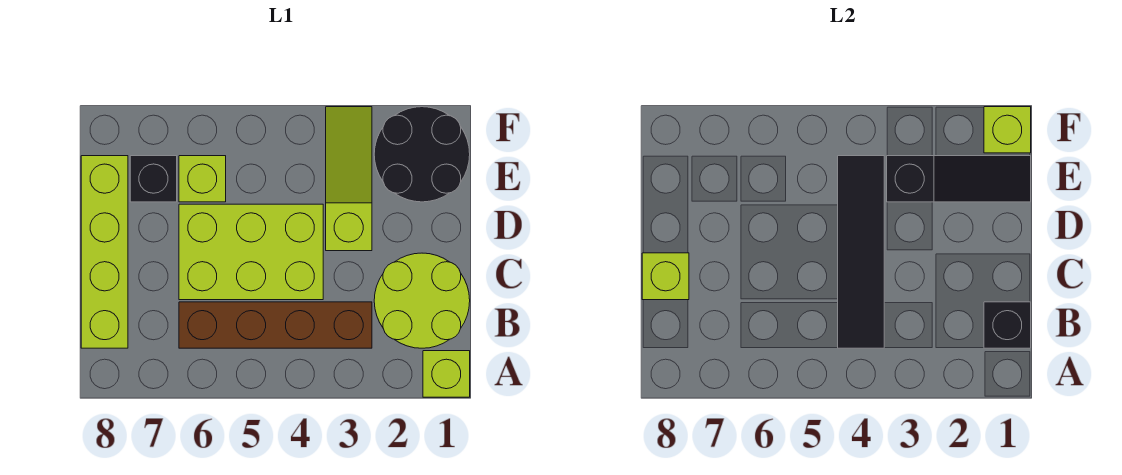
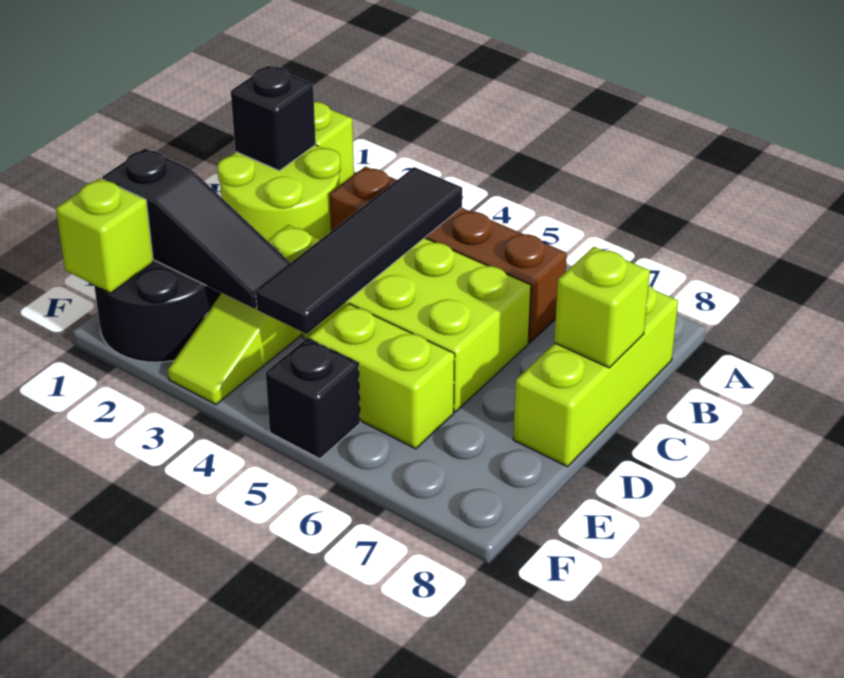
lime brick B8:E8 level 1 -> lime brick B8:D8 level 1
black slope E1:E3 level 2 top 3 -> black slope E1:E3 level 2 top 1
lime brick E6 level 1 -> lime brick E5:E6 level 1
black brick E7 level 1 -> black brick F5 level 1

